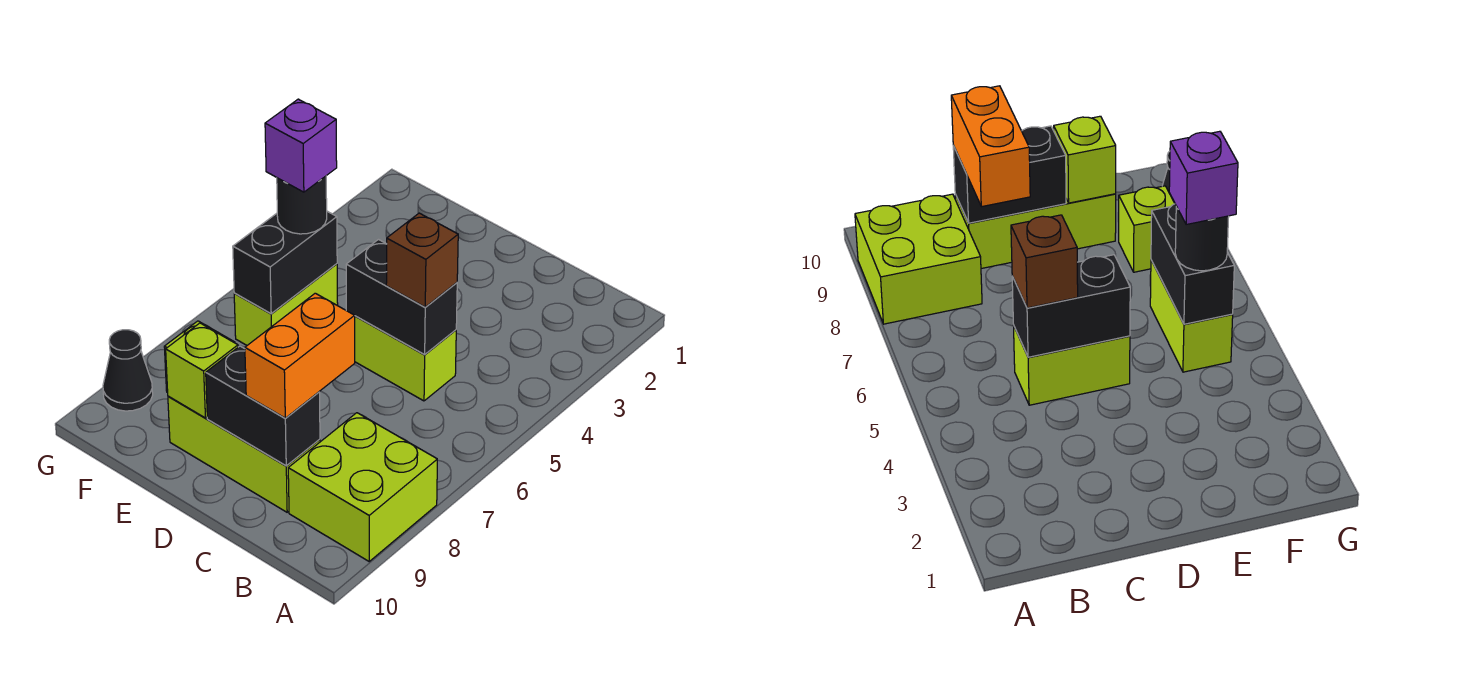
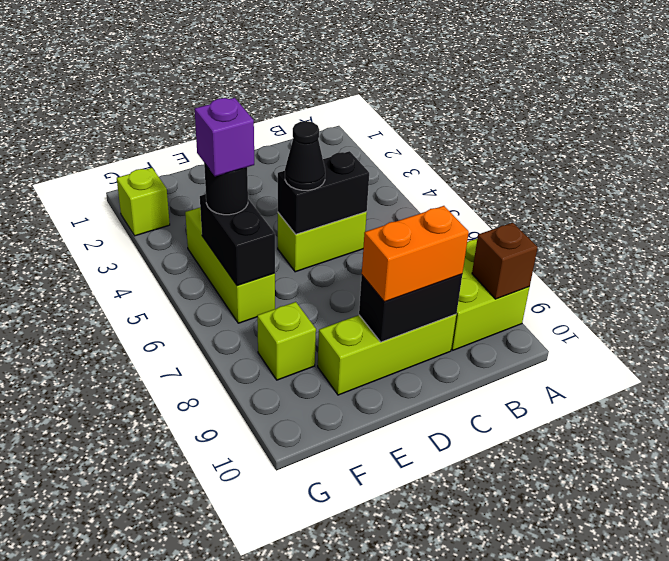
brown brick C5 level 3 -> brown brick A9 level 2
orange brick C8:C9 level 3 -> orange brick C9:D9 level 3
lime brick E9 level 2 -> lime brick G2 level 1
lime brick F5:F6 level 1 -> lime brick F4:F6 level 1
black cone G9 level 1 -> black cone D5 level 3

